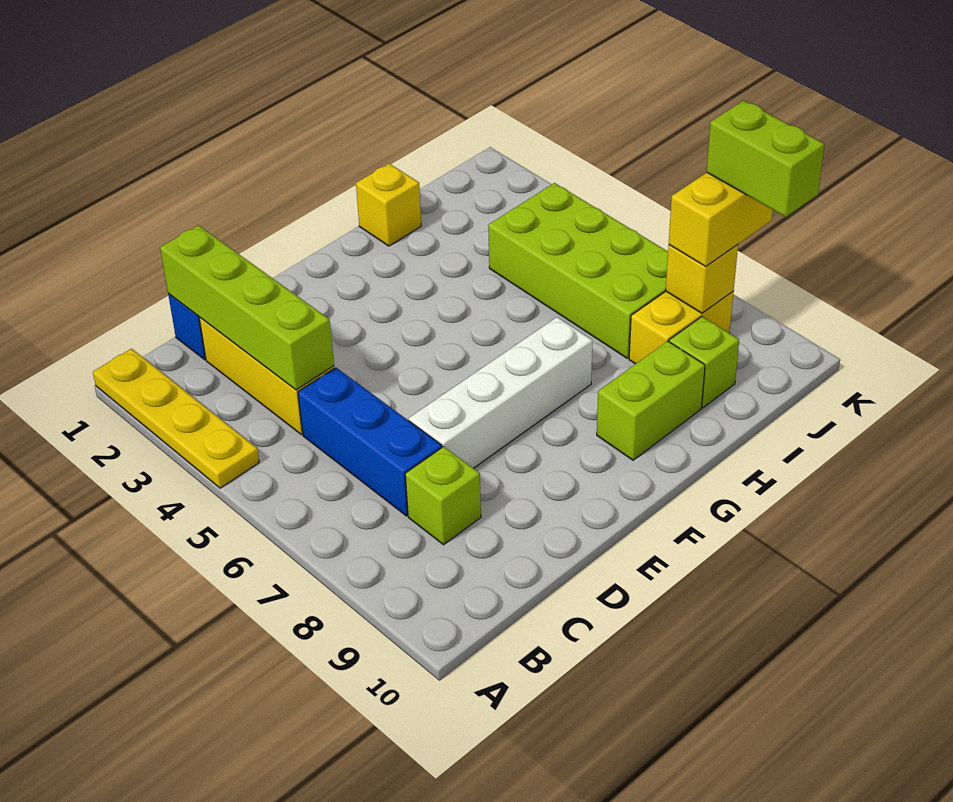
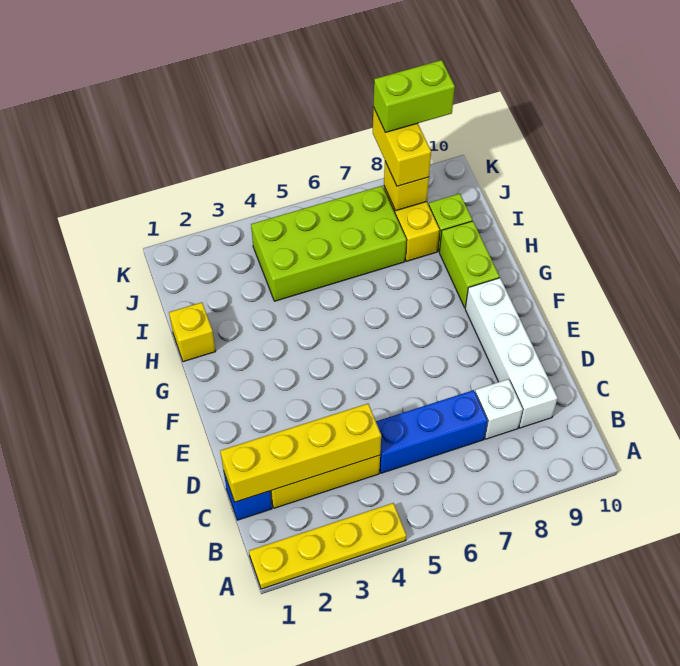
lime brick C1:C4 level 2 -> yellow brick C1:C4 level 2
lime brick C8 level 1 -> white brick C8 level 1
white brick D7:G7 level 1 -> white brick C9:F9 level 1

